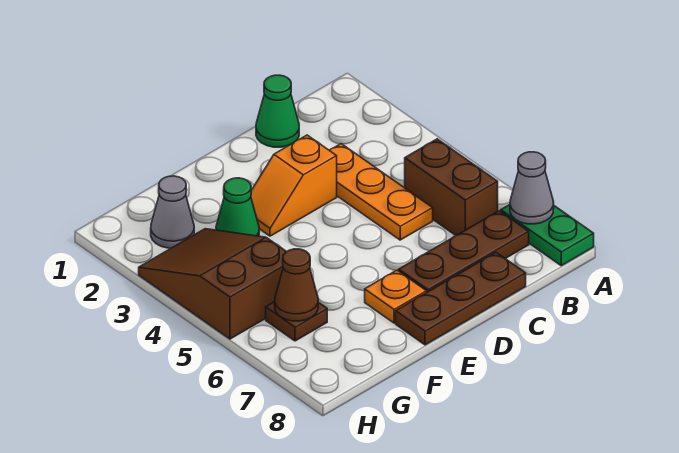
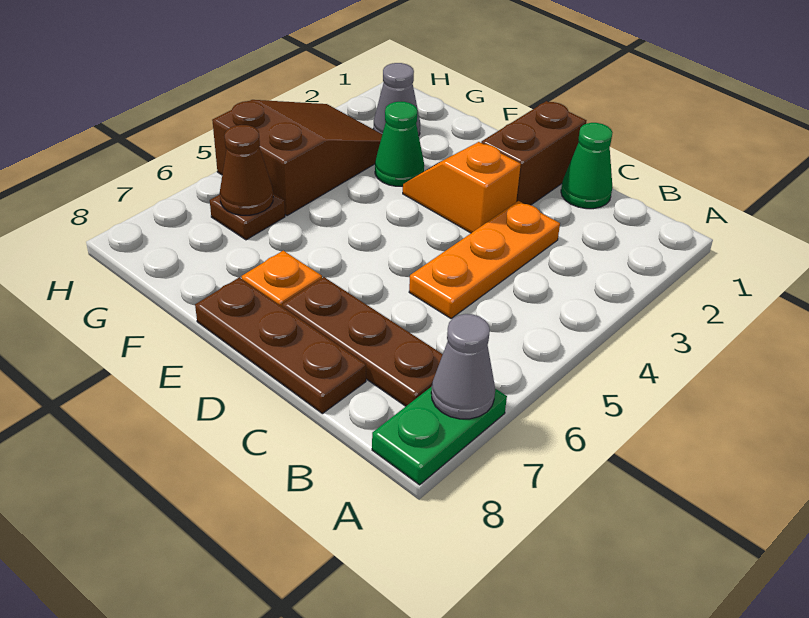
brown brick B5:B6 level 1 -> brown brick D1:D2 level 1

